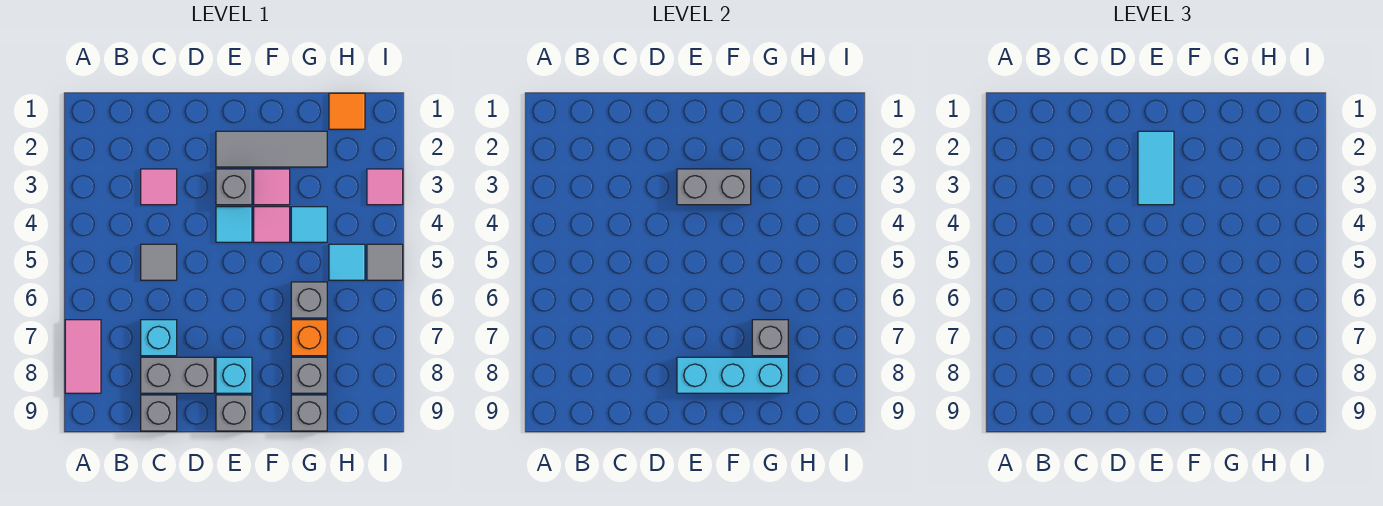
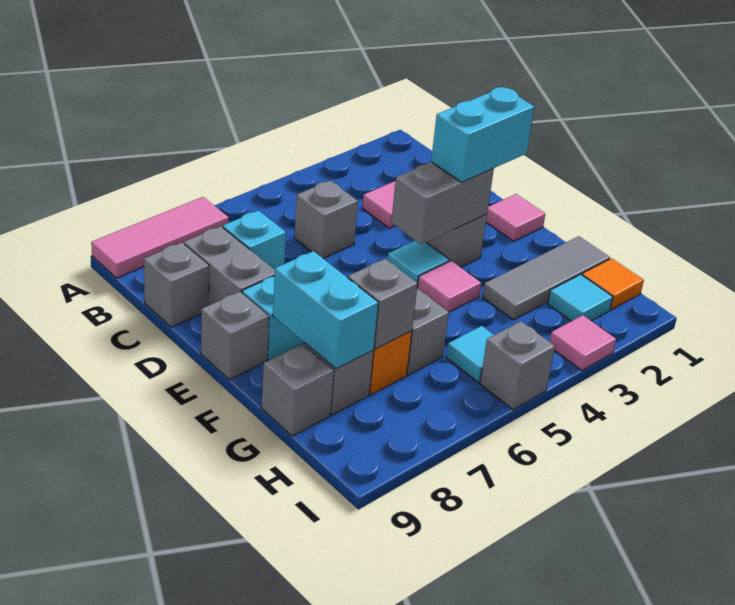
pink tile A7:A8 level 1 -> pink tile A7:A9 level 1
grey tile C5 level 1 -> grey brick C5 level 1
grey tile E2:G2 level 1 -> grey tile G1:G3 level 1
cyan tile E2:E3 level 3 -> cyan brick E2:E3 level 3
grey brick E3:F3 level 2 -> grey brick E3:E4 level 2
cyan brick E8:G8 level 2 -> cyan brick F8:G8 level 2
pink tile F3 level 1 -> pink tile E1 level 1
cyan tile G4 level 1 -> cyan tile H2 level 1
grey tile I5 level 1 -> grey brick I5 level 1

